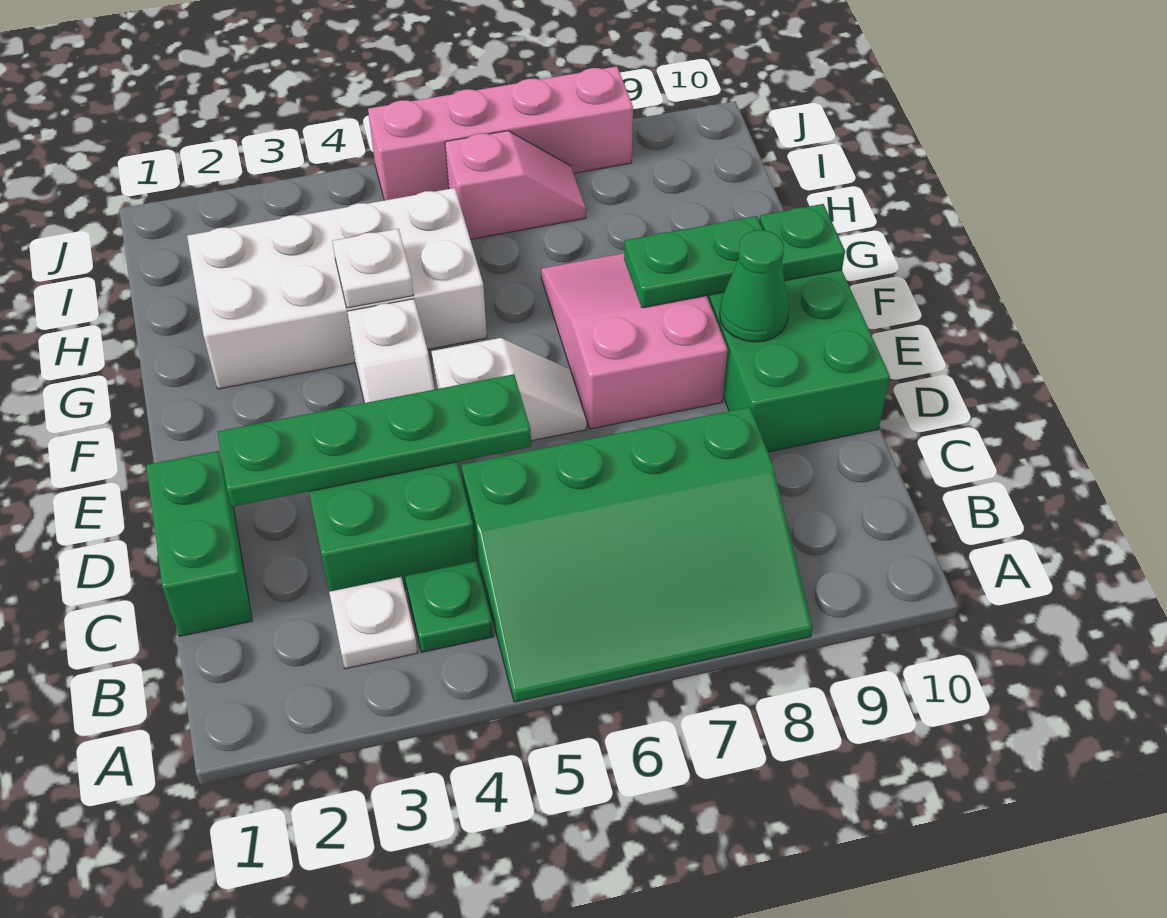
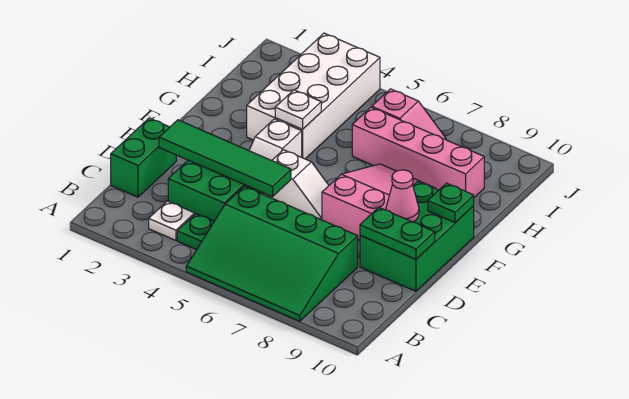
green plate D2:D5 level 2 -> green tile D2:D5 level 2
green cone E9 level 2 -> pink cone E9 level 2
green plate F8:F9 level 2 -> green plate D9:D10 level 2
white brick G2:H5 level 1 -> white brick G3:J4 level 1
pink brick J5:J8 level 1 -> pink brick H6:H9 level 1

